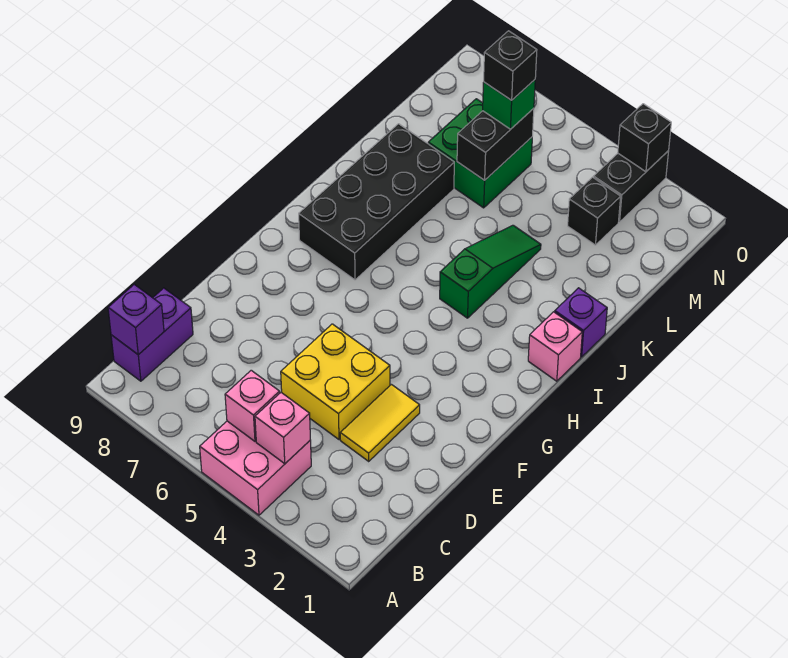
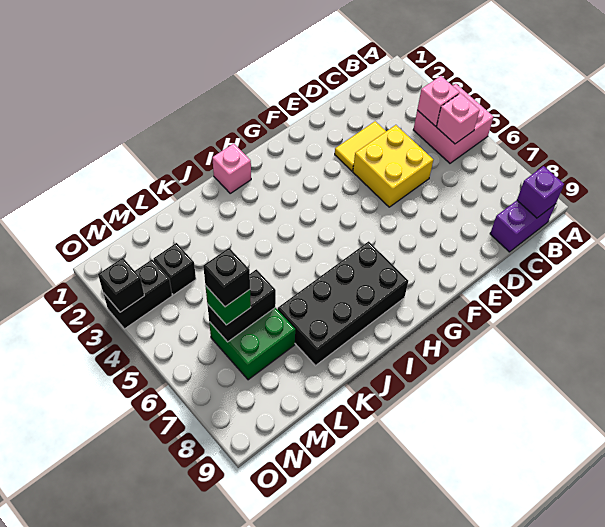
green slope I4:K4 level 1 top I -> none
purple brick J1 level 1 -> none

